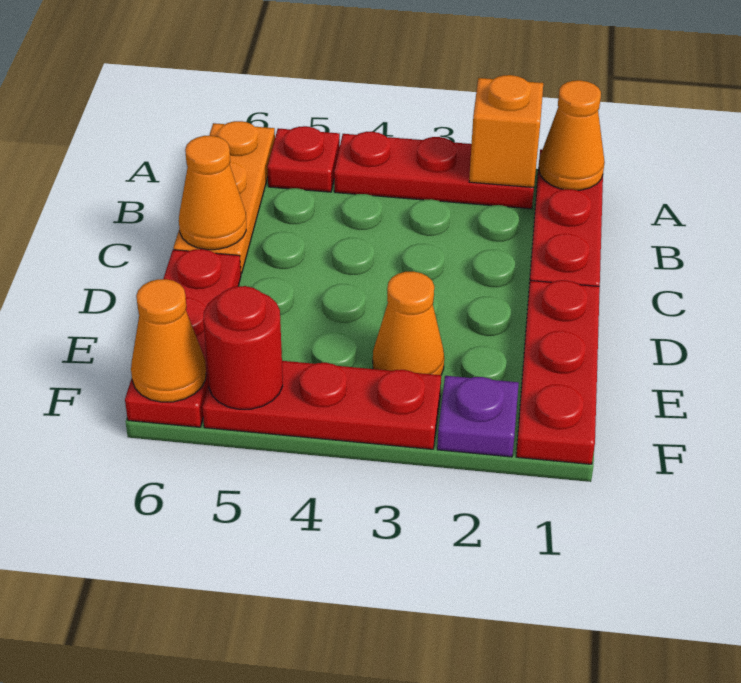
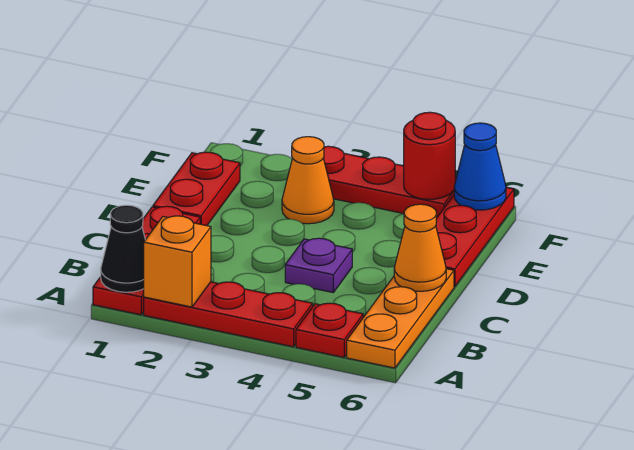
orange cone A1 level 2 -> black cone A1 level 2
red plate D1:F1 level 1 -> red plate D1:E1 level 1
purple plate F2 level 1 -> purple plate C4 level 1
orange cone F6 level 2 -> blue cone F6 level 2

